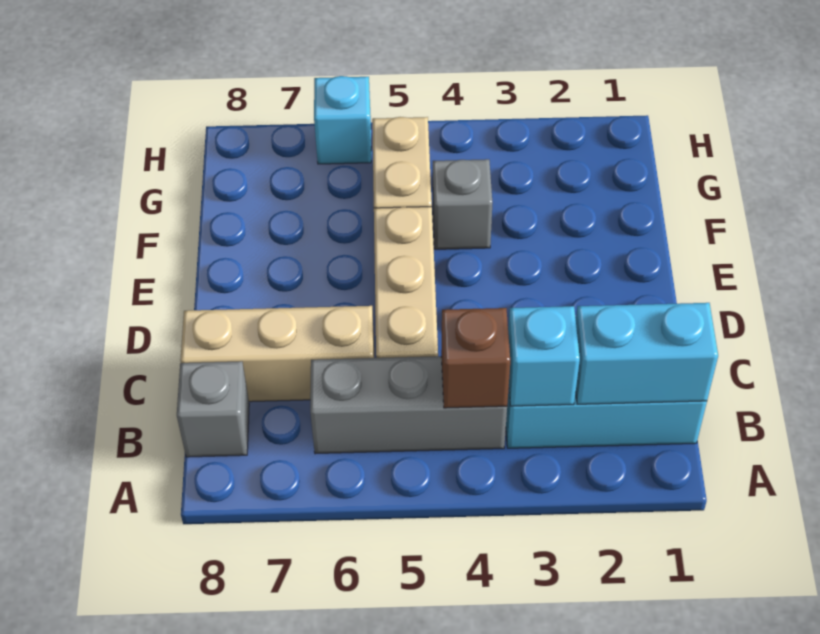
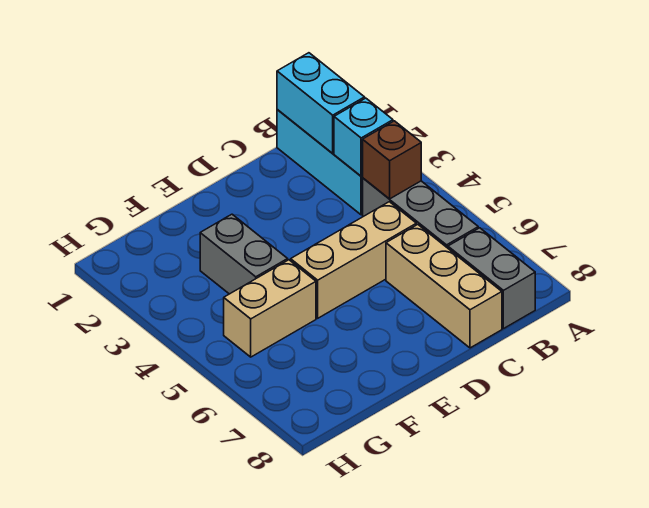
grey brick B8 level 1 -> grey brick B7:B8 level 1
grey brick F4 level 1 -> grey brick F3:F4 level 1
cyan brick H6 level 1 -> none

